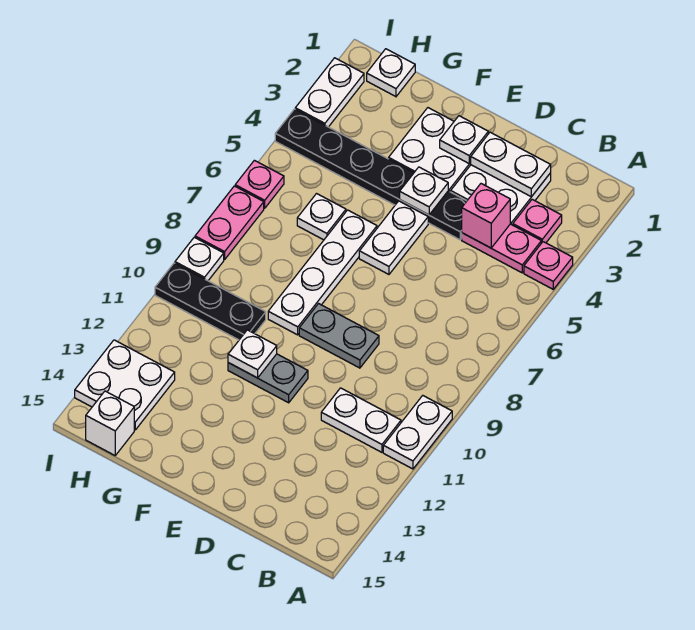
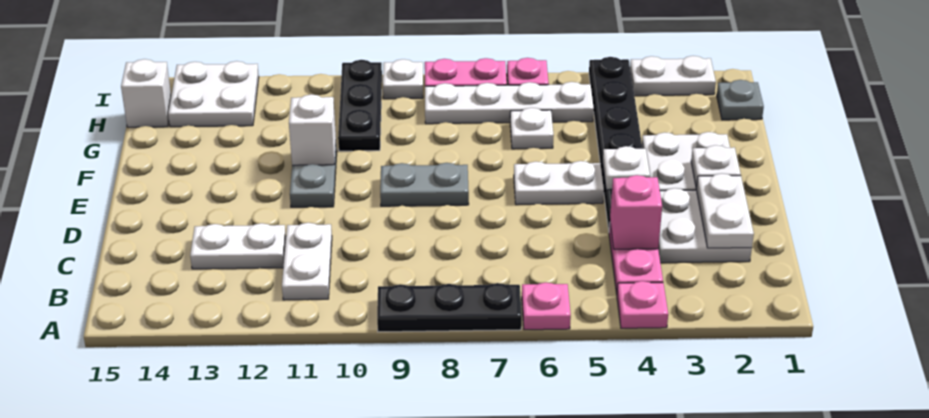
none -> black plate A7:A9 level 1
white plate A10:A11 level 1 -> white plate C12:C13 level 1
pink plate B3 level 1 -> pink plate A6 level 1
grey plate D9:E9 level 1 -> grey plate E8:E9 level 1
white plate F6:F9 level 1 -> white plate H5:H8 level 1
white plate F11 level 2 -> white brick F11 level 2
white plate H1 level 1 -> grey plate H1 level 1

